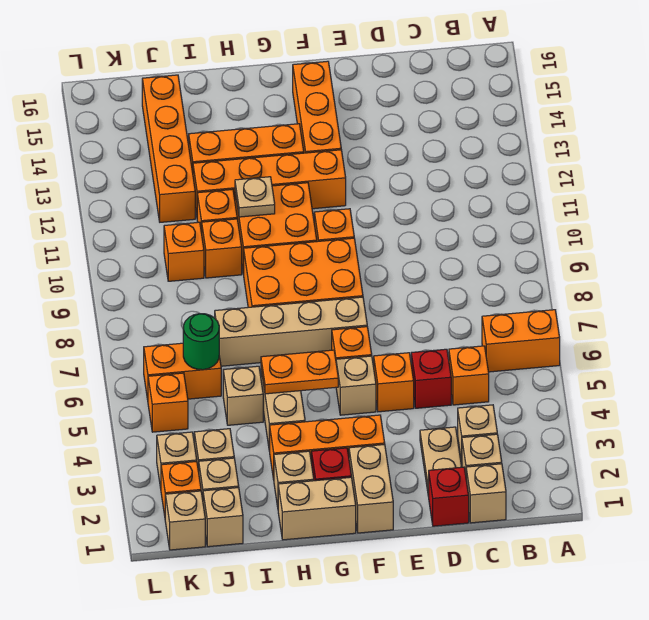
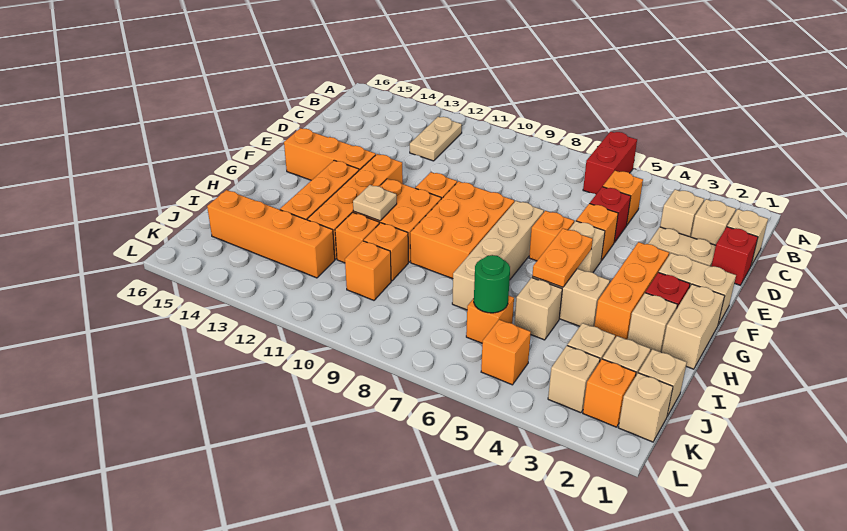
orange brick A6:B6 level 1 -> red brick A6:B6 level 1
none -> tan plate B12:C12 level 1
orange brick J6:K6 level 1 -> orange brick J6 level 1

